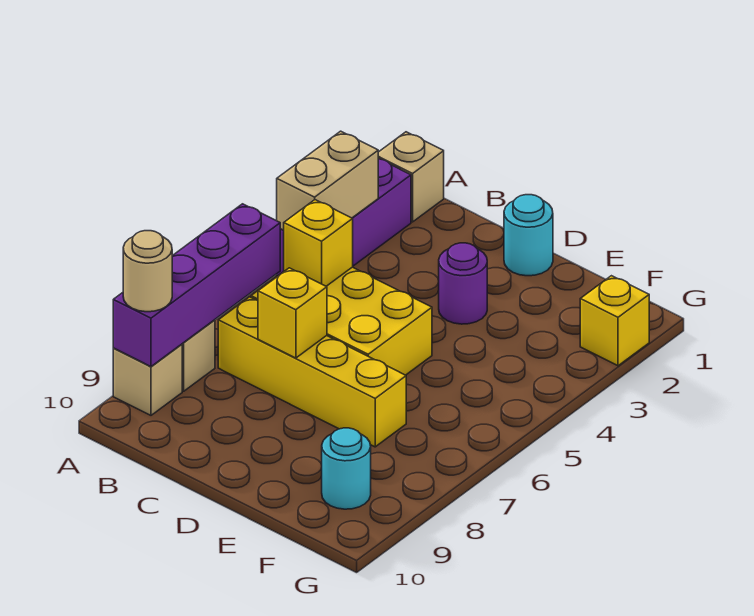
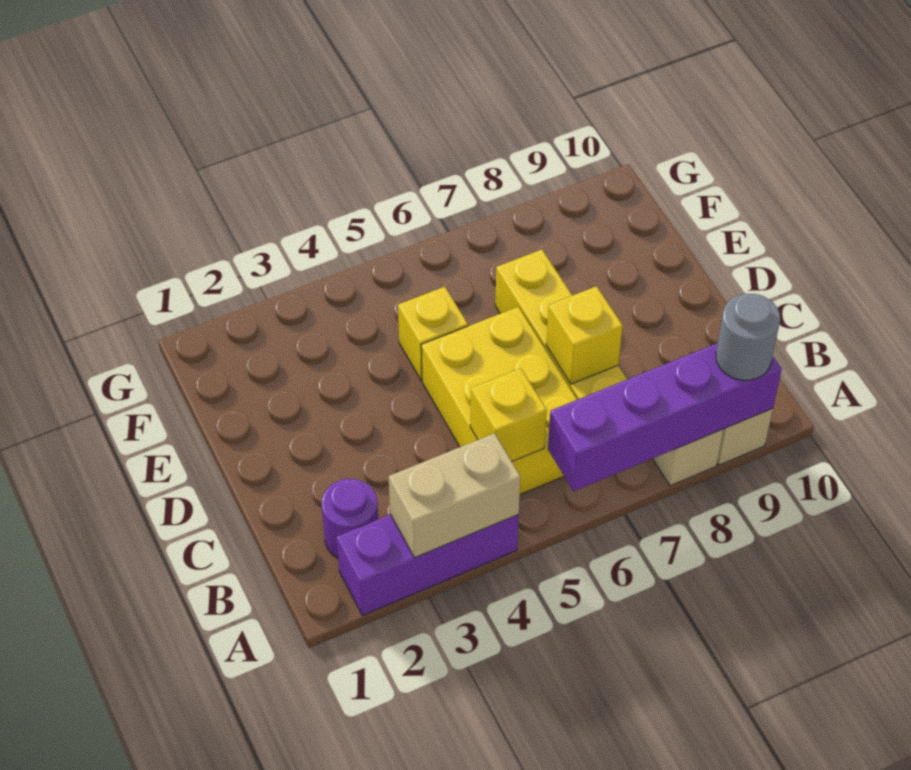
tan brick A1 level 1 -> none
tan round brick A9 level 3 -> grey round brick A9 level 3
cyan round brick D1 level 1 -> none
purple round brick D3 level 1 -> purple round brick B2 level 1
cyan round brick F9 level 1 -> none
yellow brick G2 level 1 -> yellow brick E5 level 1

